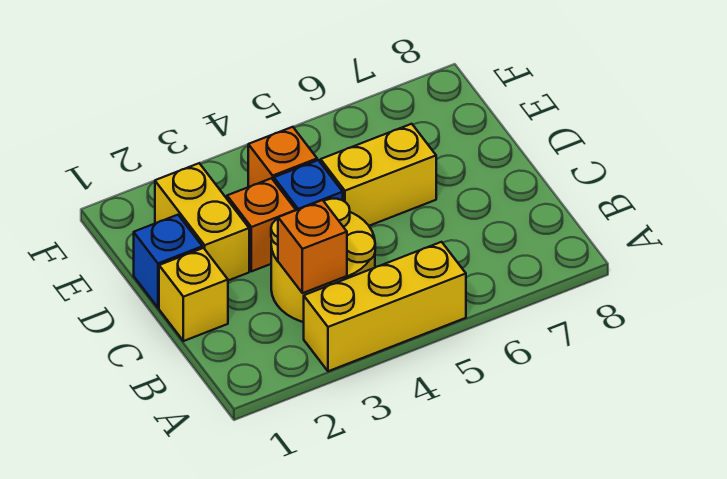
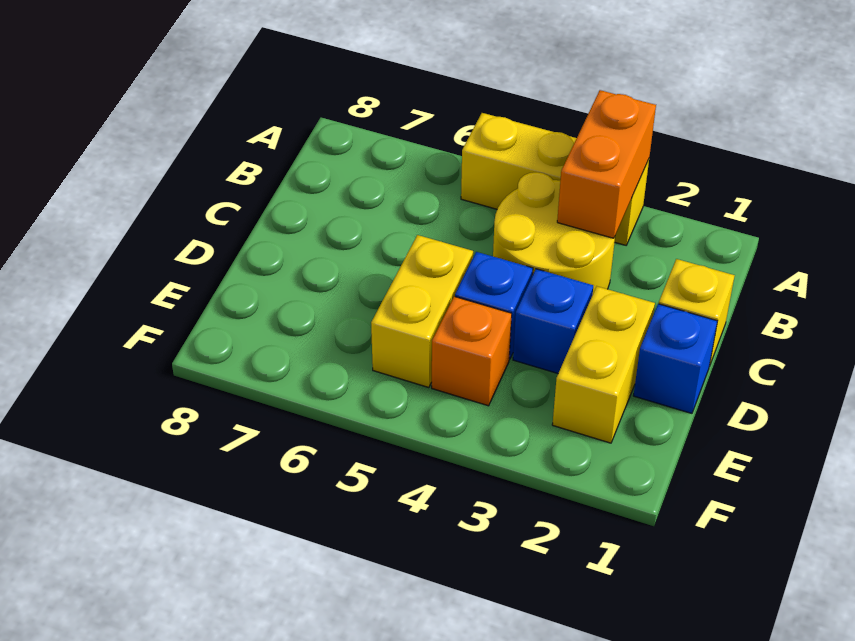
orange brick B3 level 2 -> orange brick A3:B3 level 2
orange brick D3 level 1 -> blue brick D3 level 1
yellow brick D5:D6 level 1 -> yellow brick D5:E5 level 1

